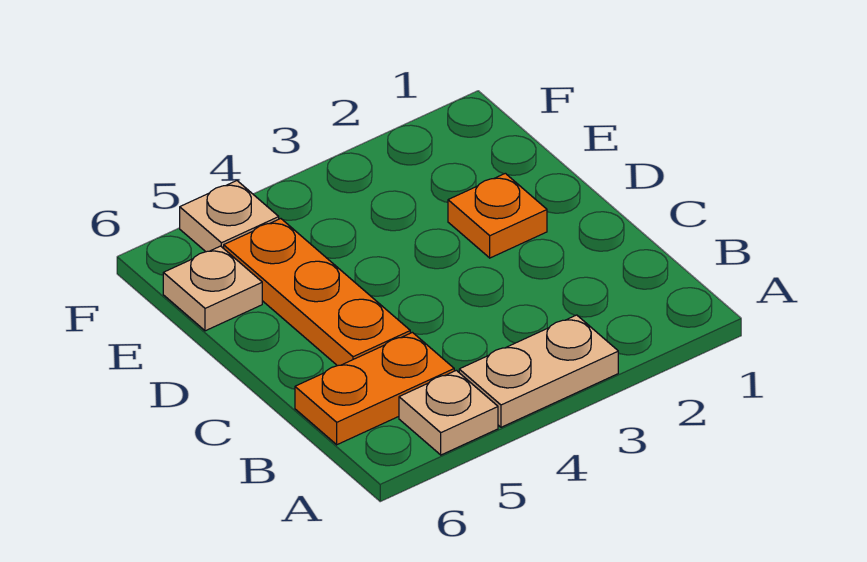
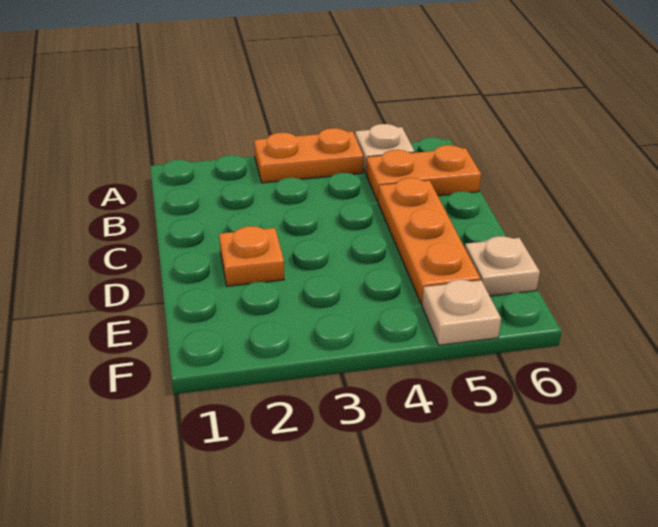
tan plate A3:A4 level 1 -> orange plate A3:A4 level 1

